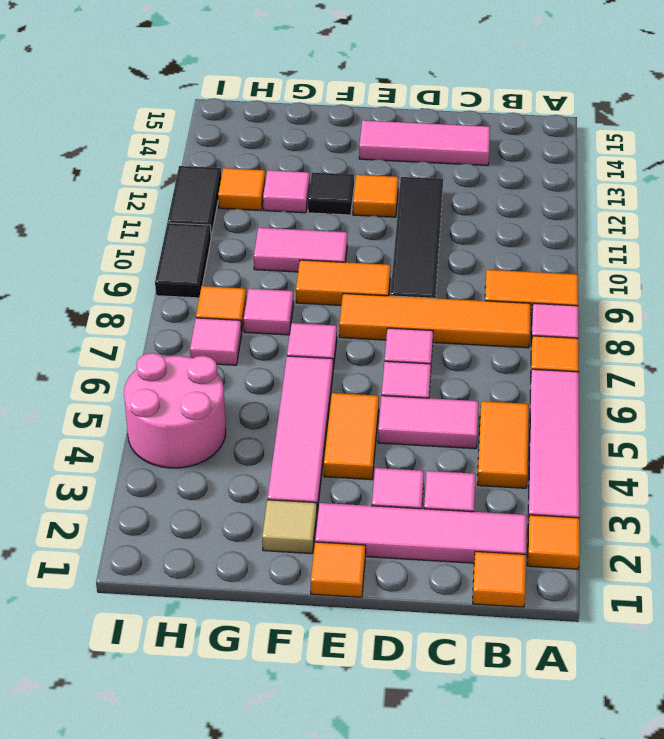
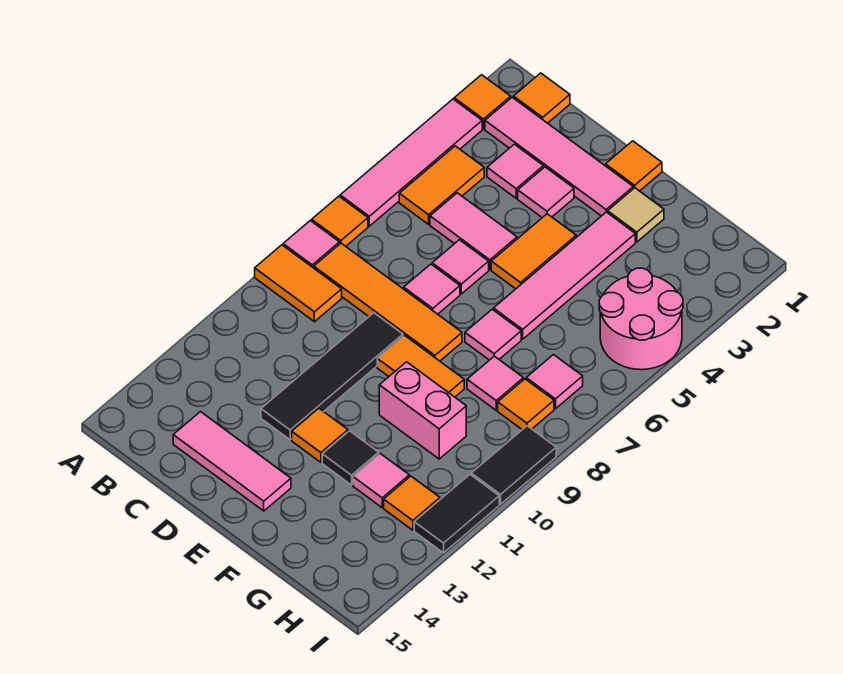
pink tile F10:G10 level 1 -> pink brick F10:G10 level 1

